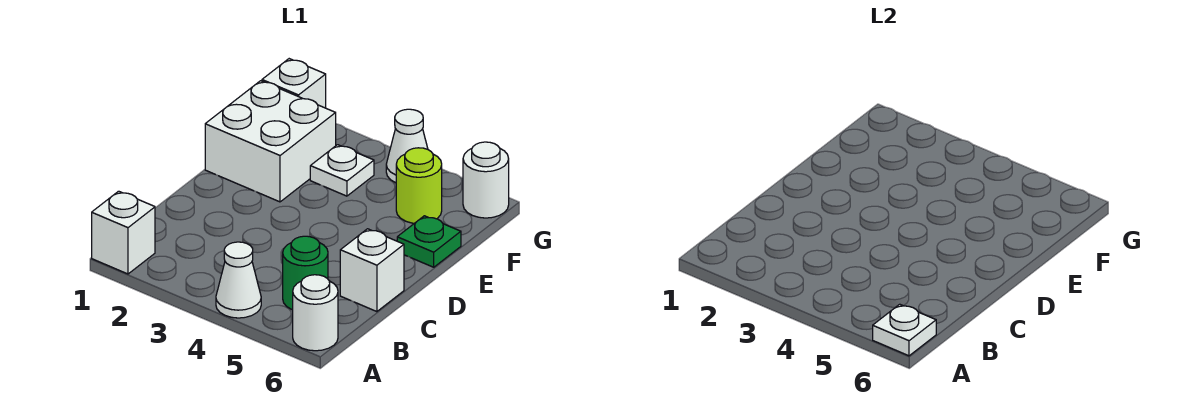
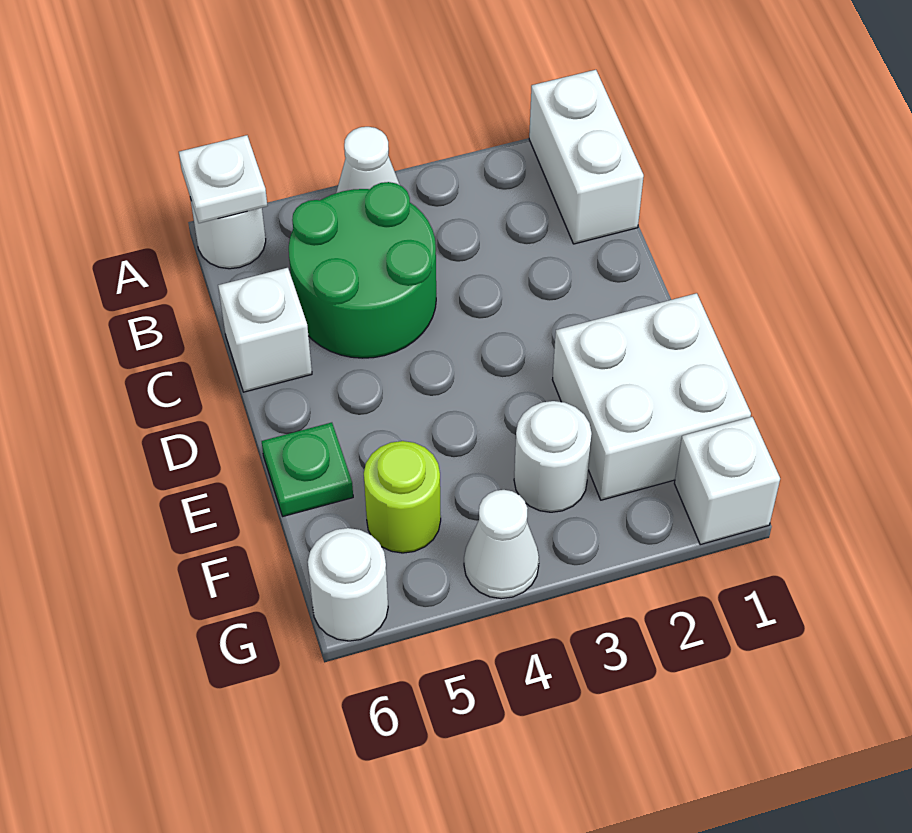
white brick A1 level 1 -> white brick A1:B1 level 1
green round brick B5 level 1 -> green round brick B4:C5 level 1
white plate F3 level 1 -> white round brick F3 level 1

